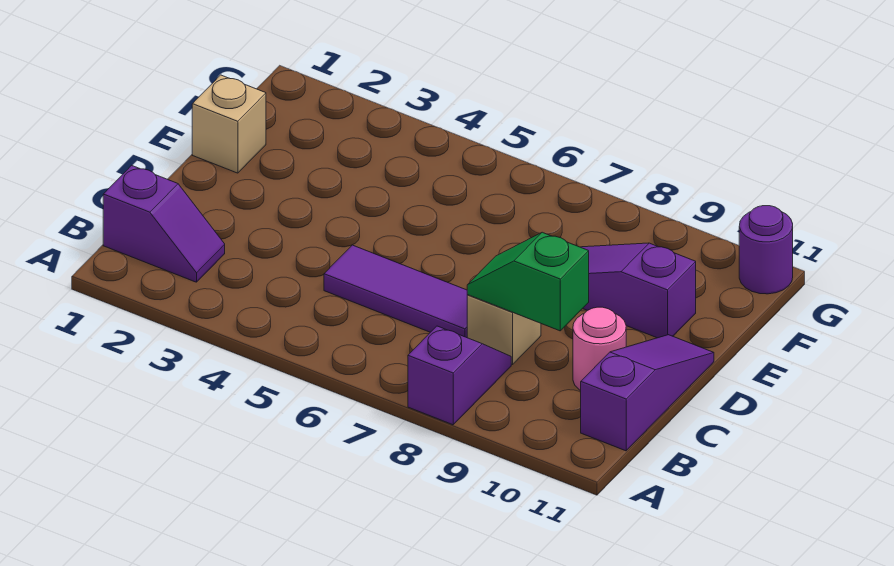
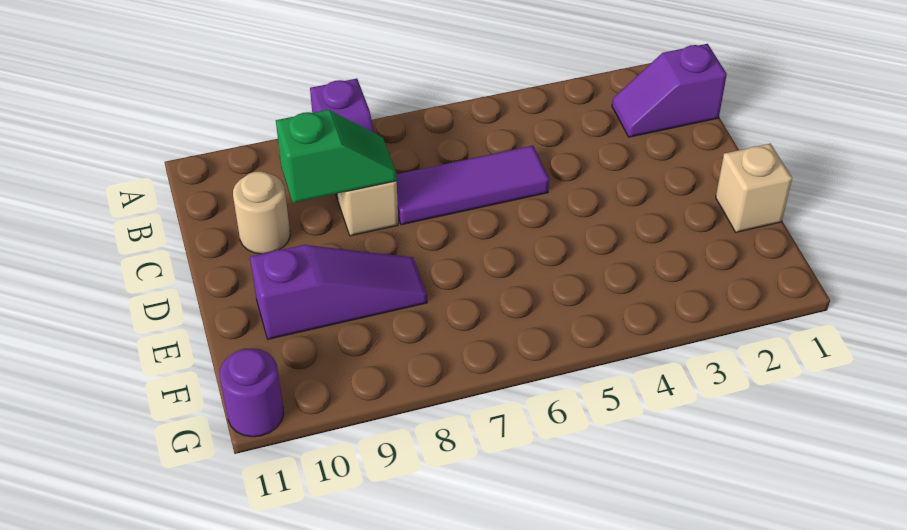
purple slope B11:D11 level 1 top B -> none
pink round brick C10 level 1 -> tan round brick C10 level 1

